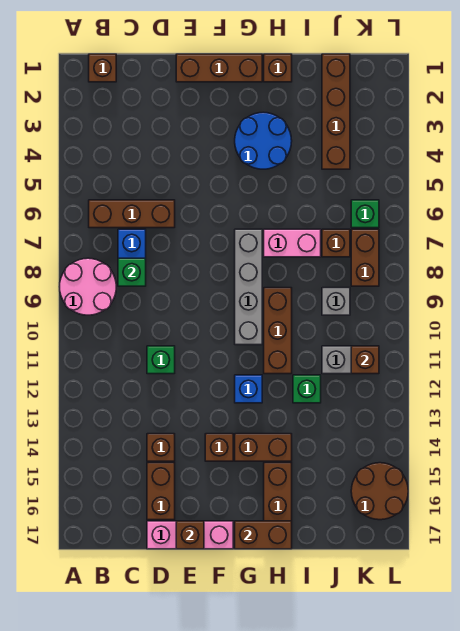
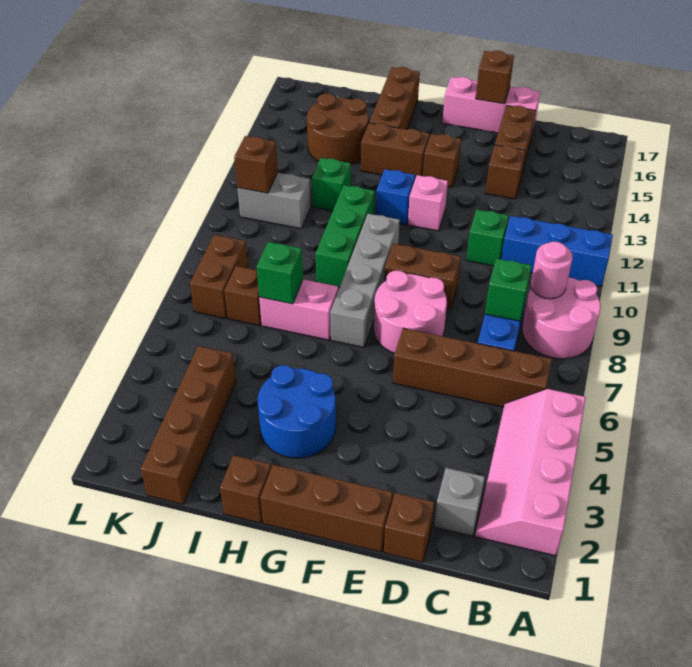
none -> pink slope A2:B5 level 1 top A
none -> blue brick A11:C11 level 1
brown brick B1 level 1 -> brown brick D1 level 1
brown brick B6:D6 level 1 -> brown brick B6:E6 level 1
none -> pink round brick B9 level 2
none -> pink round brick E7:F8 level 1
none -> pink brick F12 level 1
brown brick G17:H17 level 2 -> brown brick E9:F9 level 1
brown brick H9:H11 level 1 -> green brick H9:H11 level 1
grey brick J9 level 1 -> grey brick C2 level 1
green brick K6 level 1 -> green brick I7 level 2
brown round brick K15:L16 level 1 -> brown round brick I14:J15 level 1

